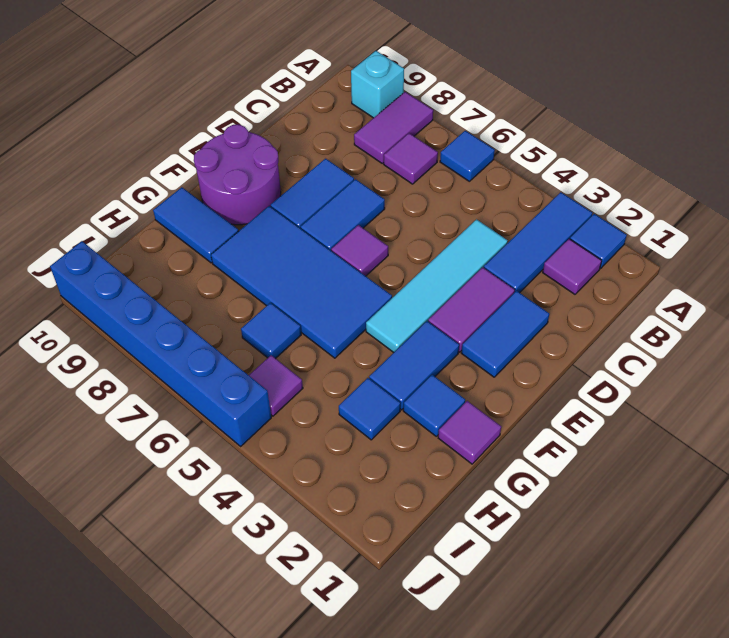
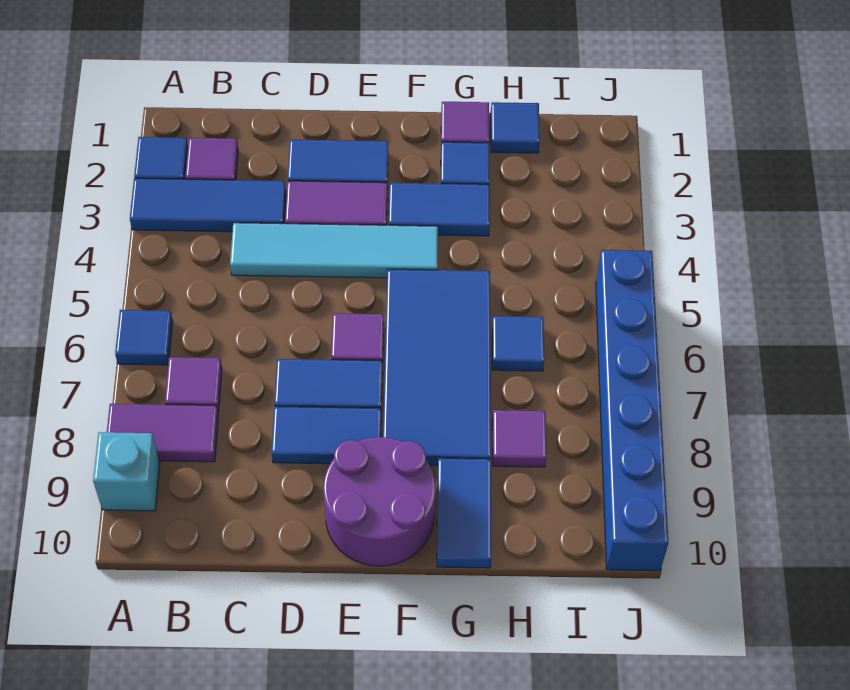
blue tile H3 level 1 -> blue tile H1 level 1
purple tile I5 level 1 -> purple tile H8 level 1

